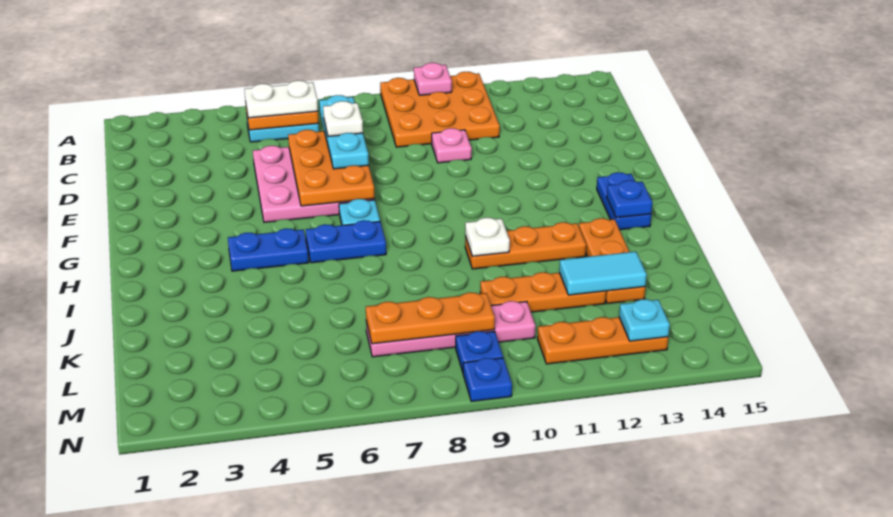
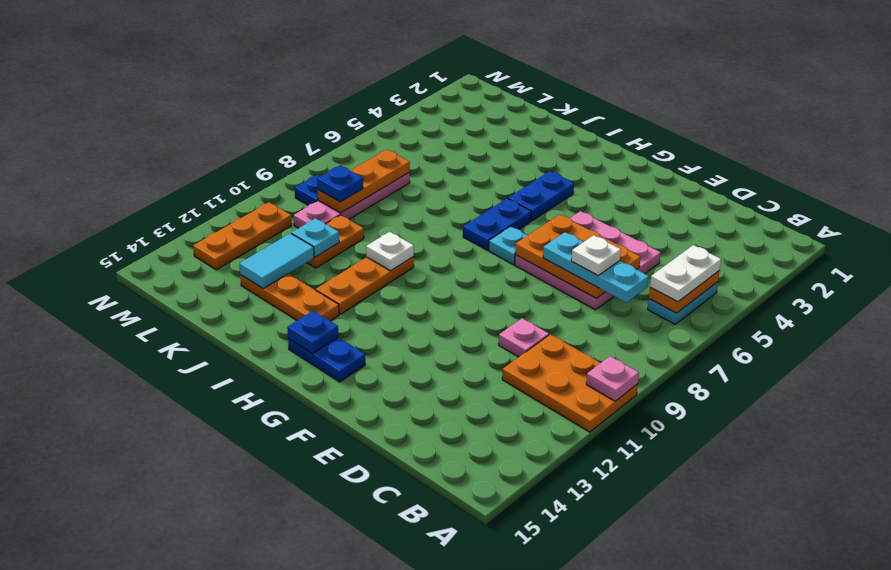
orange plate A9:C11 level 1 -> orange plate A10:C11 level 1
orange plate K10:K12 level 1 -> orange plate K10:K11 level 1
cyan plate M13 level 2 -> cyan plate K11 level 2
blue plate N9 level 1 -> blue plate L9 level 3

